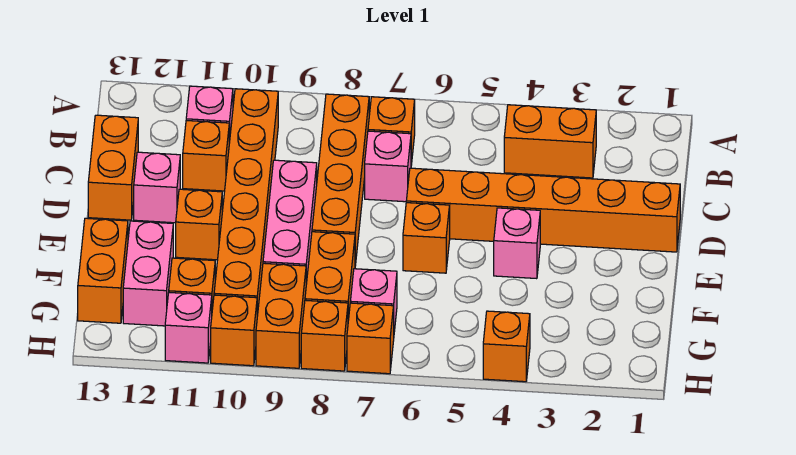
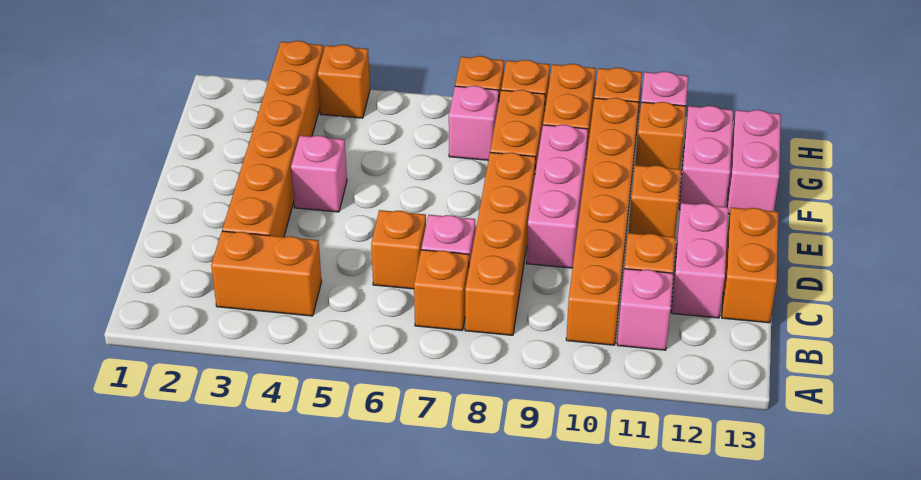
orange brick D1:D6 level 1 -> orange brick C3:H3 level 1
pink brick D12 level 1 -> pink brick C12:D12 level 1
orange brick E6 level 1 -> orange brick C6 level 1
orange brick F13:G13 level 1 -> pink brick F13:G13 level 1

